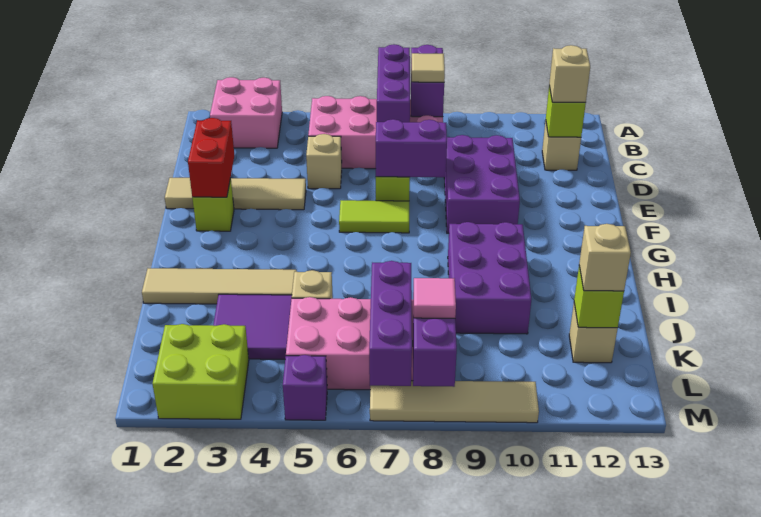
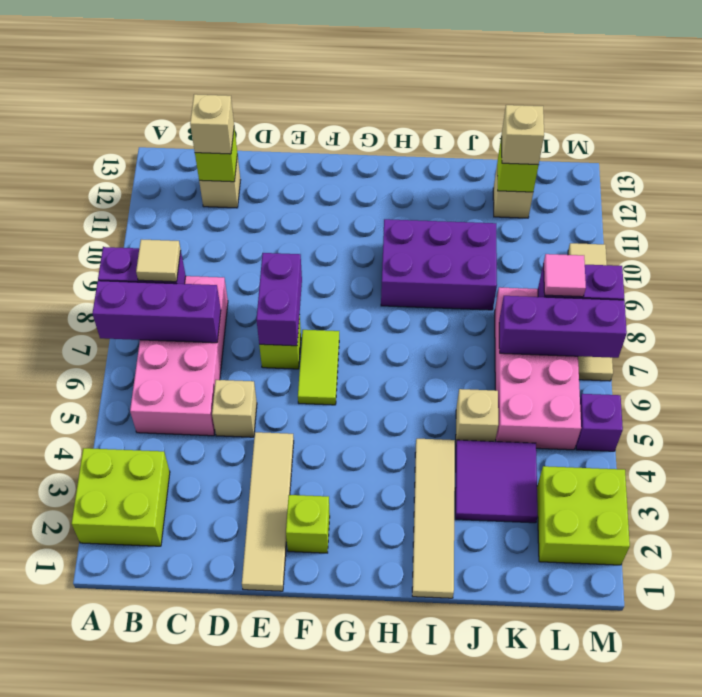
pink brick A2:B3 level 1 -> lime brick A2:B3 level 1
purple brick D9:F10 level 1 -> none
red brick E2:F2 level 2 -> none

